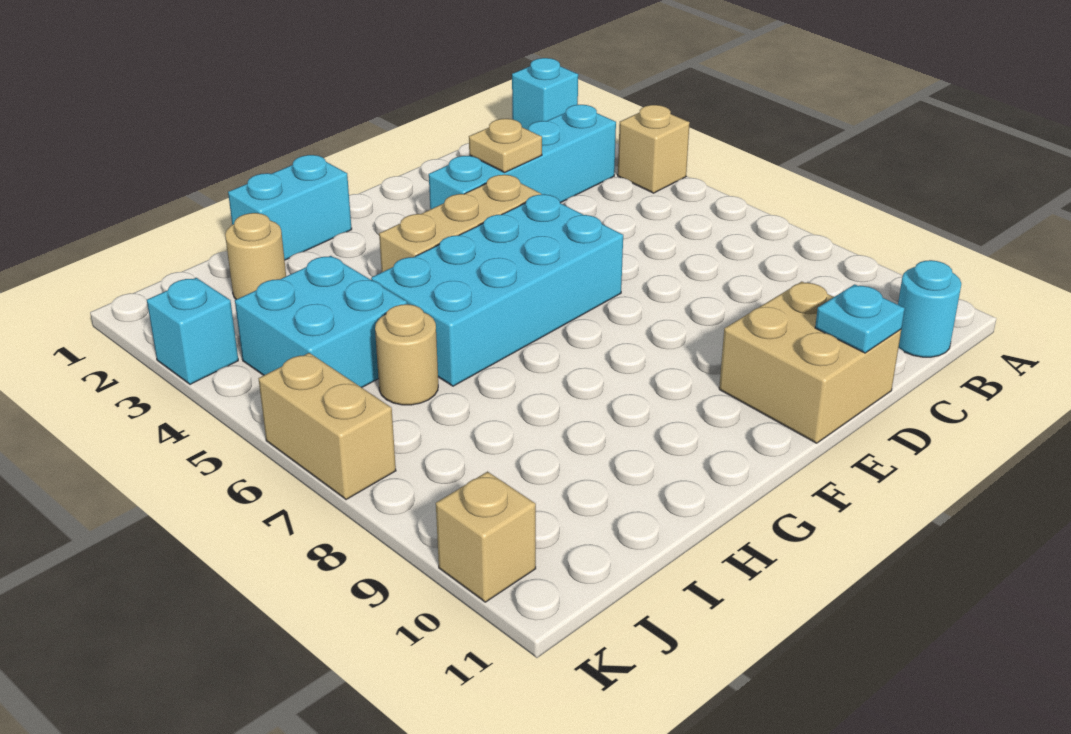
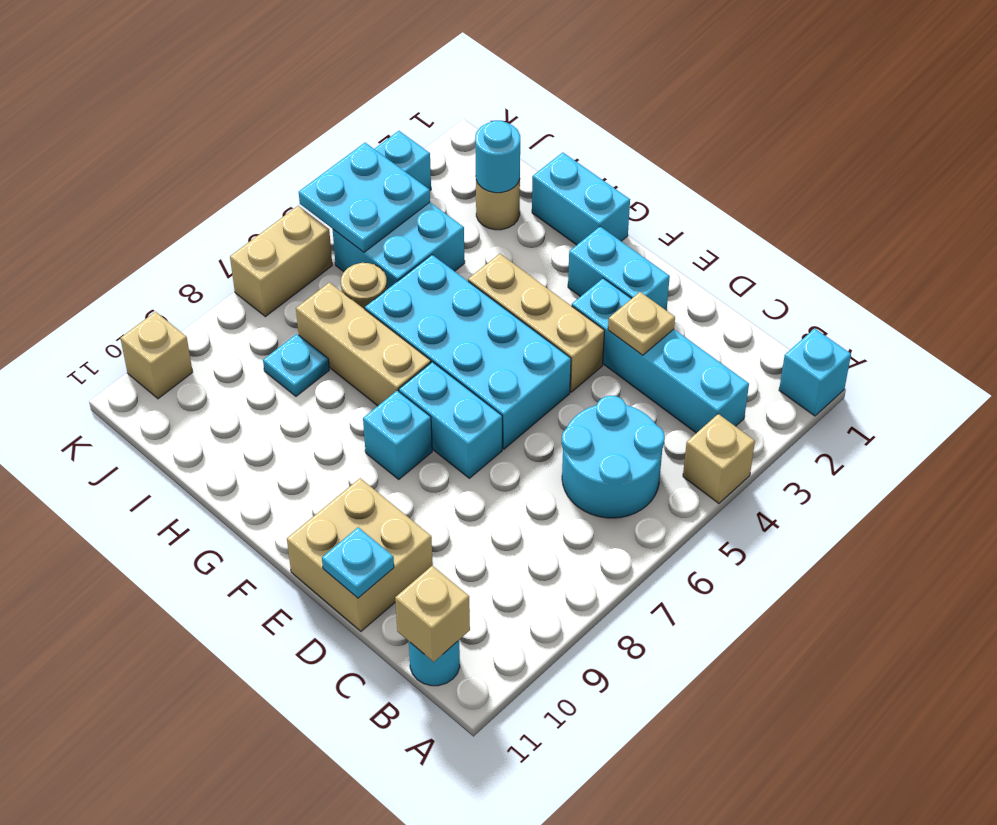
none -> cyan round brick B5:C6 level 1
none -> tan brick B11 level 2
none -> cyan brick E2:F2 level 1
none -> cyan brick E7:F7 level 1
none -> cyan brick F8 level 1
none -> tan brick G7:I7 level 1
none -> cyan round brick I2 level 2
none -> cyan plate I8 level 1
none -> cyan plate J4:K5 level 2

